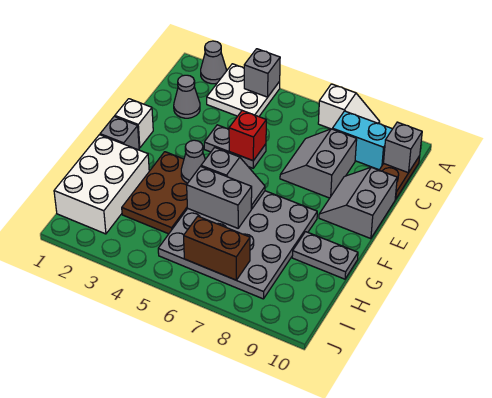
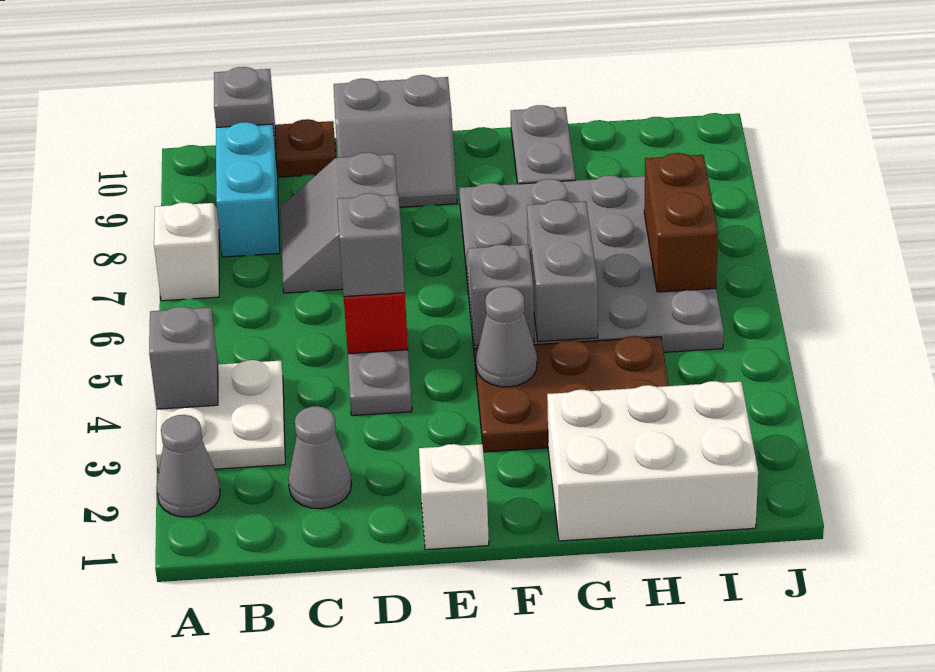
grey slope C7:D8 level 1 top 8 -> grey slope C7:D8 level 1 top D
grey brick F1 level 1 -> grey brick D5 level 3

